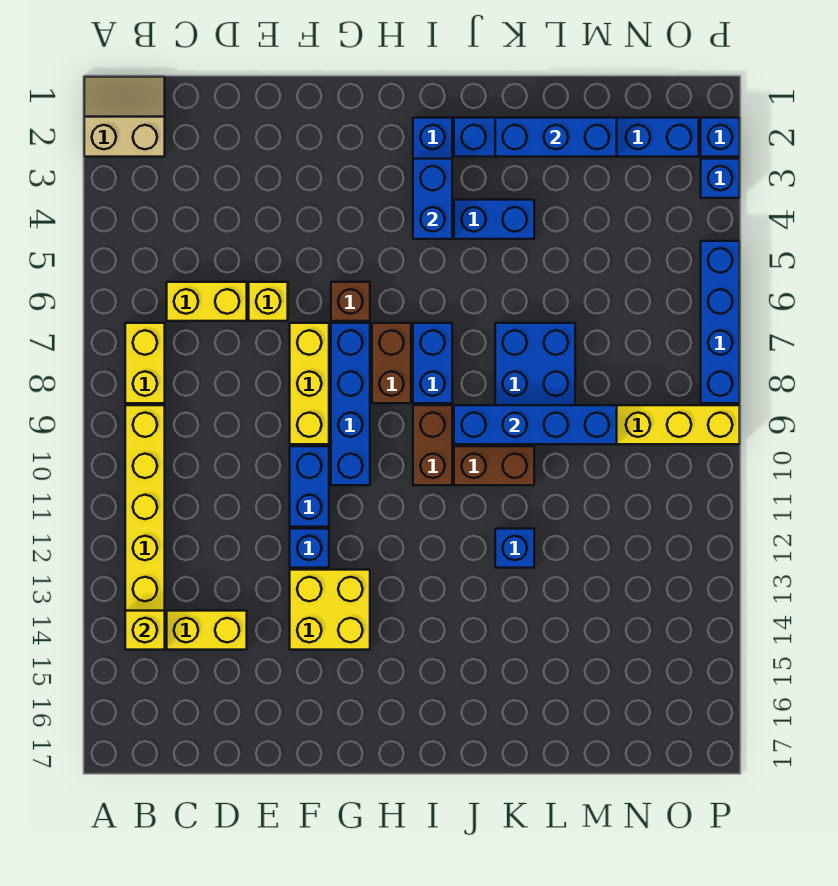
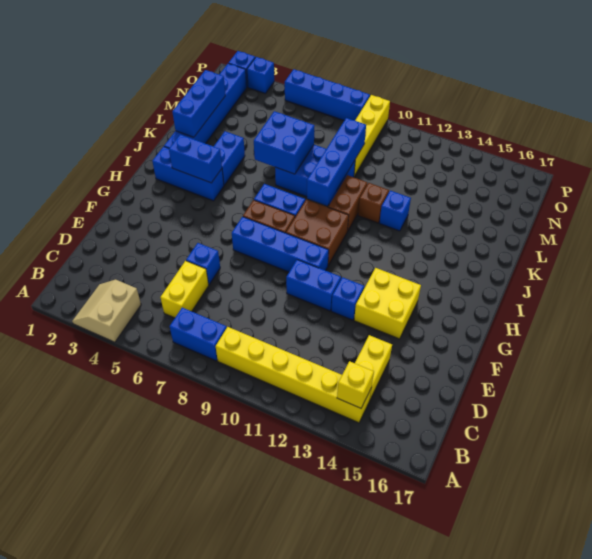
tan slope A1:B2 level 1 top 2 -> tan slope A3:B4 level 1 top 4
yellow brick B7:B8 level 1 -> blue brick B7:B8 level 1
yellow brick E6 level 1 -> blue brick E6 level 1
yellow brick F7:F9 level 1 -> none
brown brick G6 level 1 -> brown brick K11 level 1
brown brick I9:I10 level 1 -> brown brick H9:I10 level 1
none -> blue brick K6:L7 level 2

